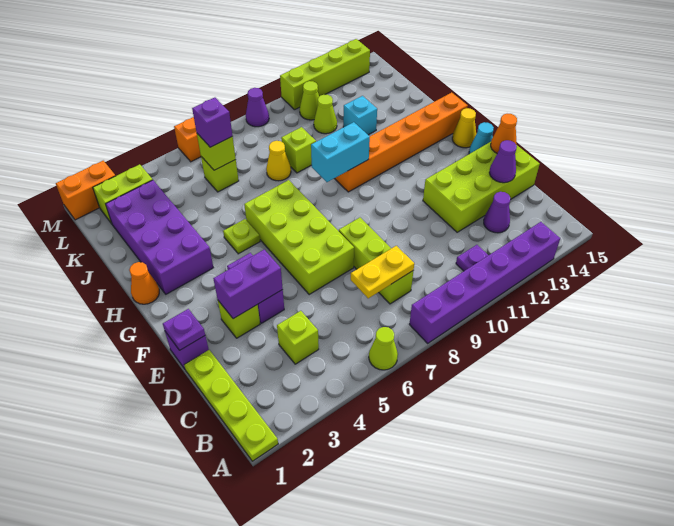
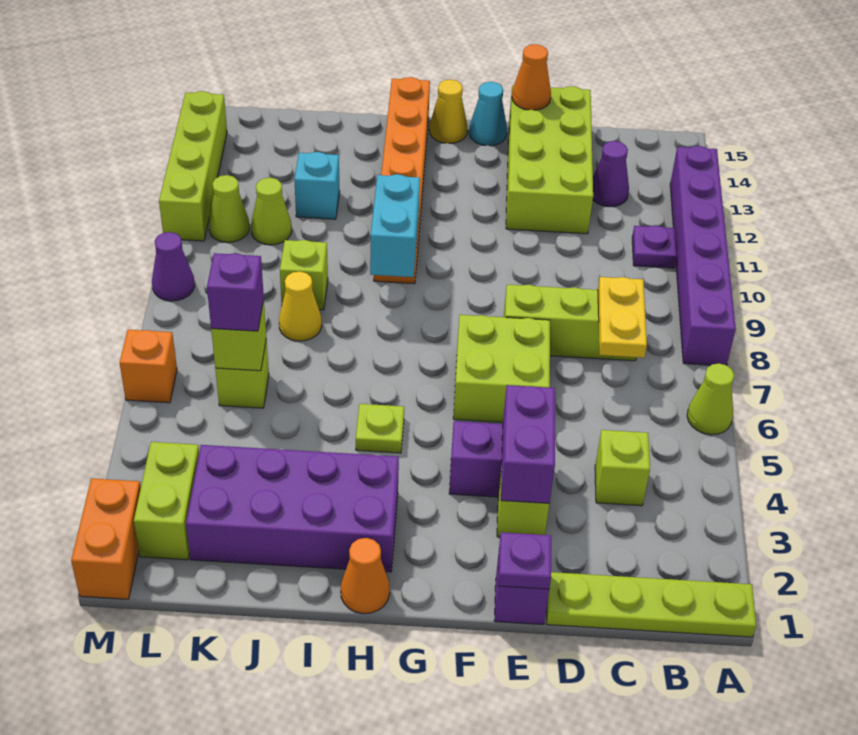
purple cone D14 level 2 -> none
lime brick E6:H7 level 1 -> lime brick E6:F7 level 1

